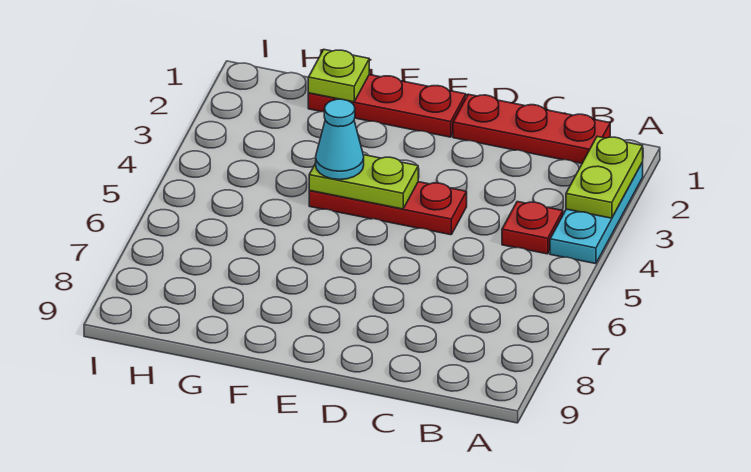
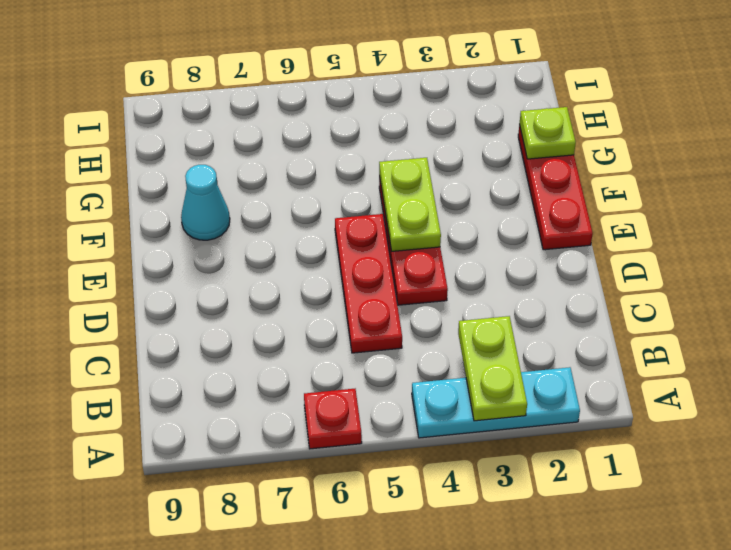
lime plate A2:A3 level 2 -> lime plate A3:B3 level 2
red plate B1:D1 level 1 -> red plate C5:E5 level 1
red plate B4 level 1 -> red plate A6 level 1
cyan cone F4 level 3 -> cyan cone F8 level 1

